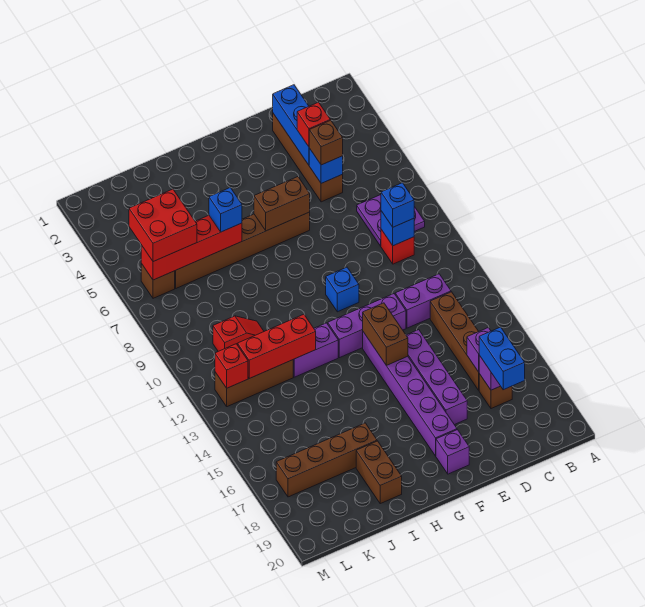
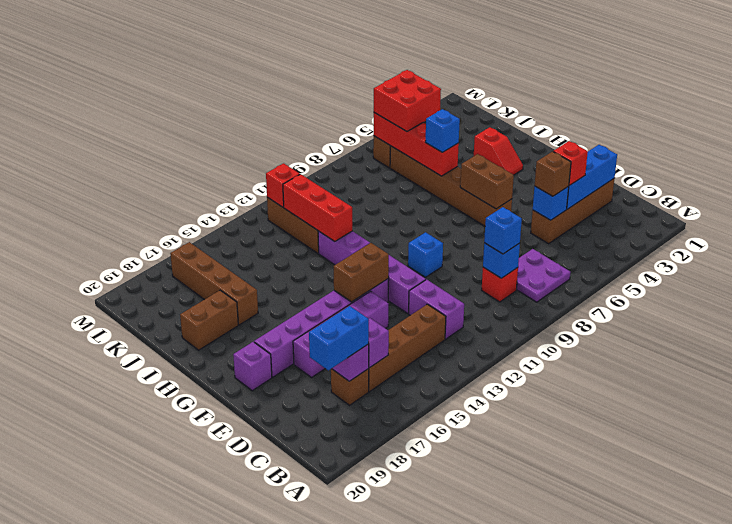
red slope J10:K10 level 1 top K -> red slope H3:I3 level 1 top I

